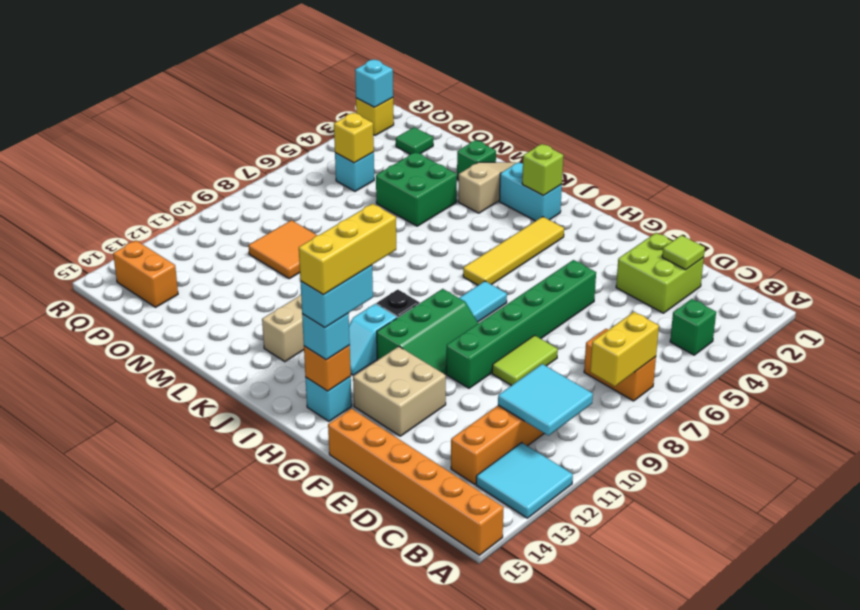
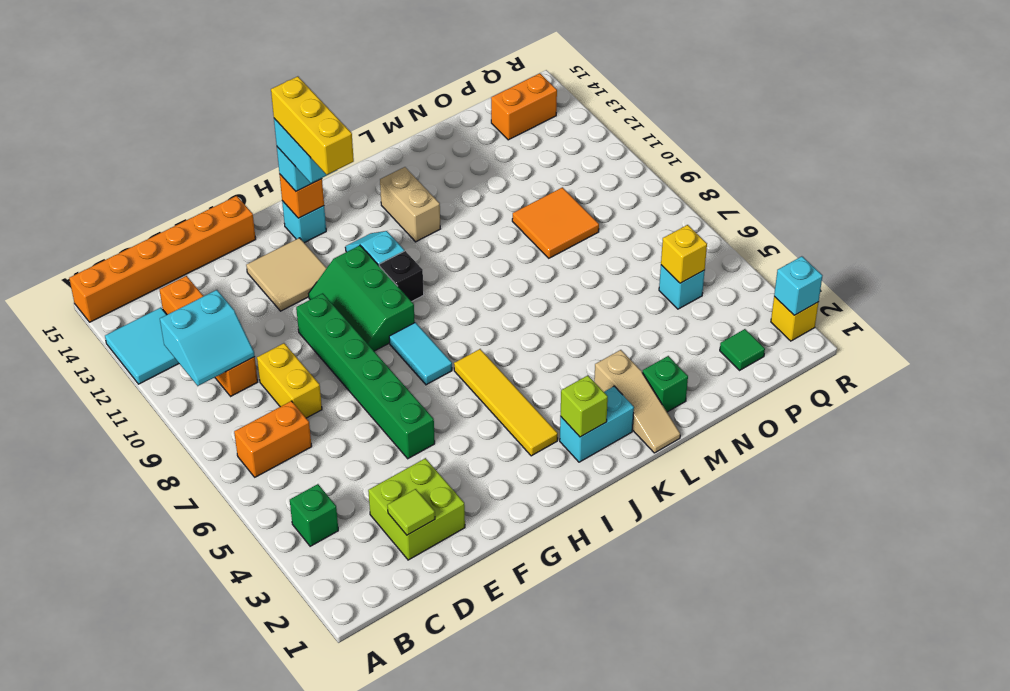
yellow brick B7:B8 level 2 -> yellow brick D8:D9 level 1
cyan tile B10:C11 level 2 -> cyan slope B10:C11 level 2 top 11
lime tile E8:E9 level 1 -> none
tan brick F12:G13 level 1 -> tan tile F12:G13 level 1
green brick M4:N5 level 1 -> none

